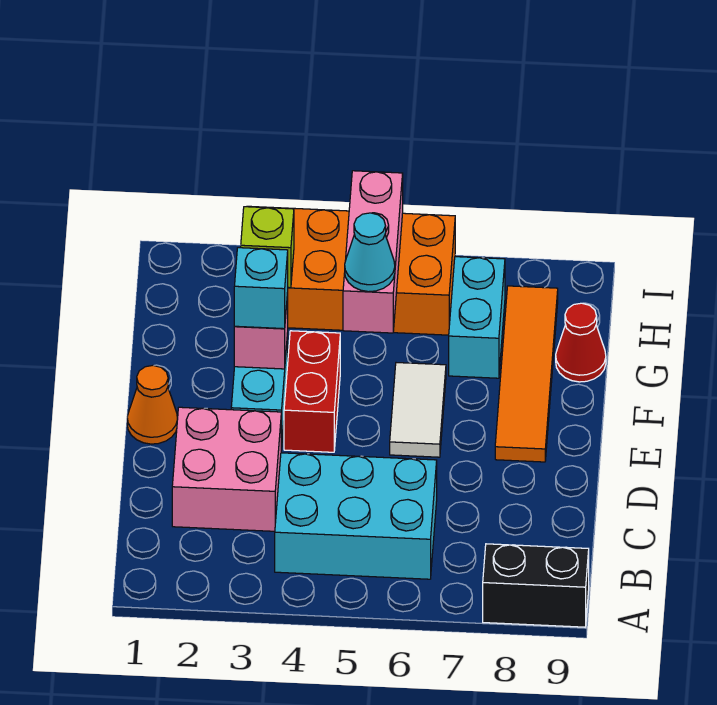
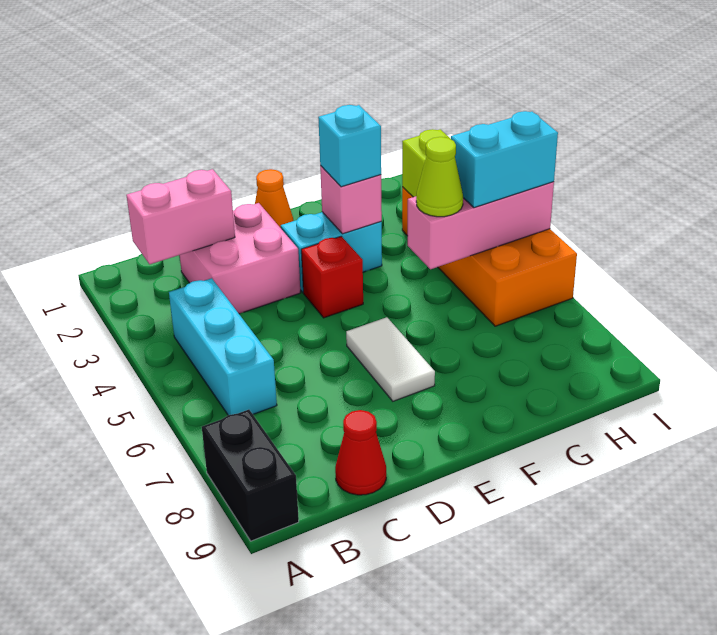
none -> pink brick B2:C2 level 2
cyan brick B4:C6 level 1 -> cyan brick B4:B6 level 1
red brick E4:F4 level 1 -> red brick E4 level 1
white tile E6:F6 level 1 -> white tile E6:E7 level 1
orange tile E8:H8 level 1 -> none
cyan cone G5 level 3 -> lime cone G5 level 3
cyan brick G7:H7 level 1 -> cyan brick H5:I5 level 3
red cone G9 level 1 -> red cone C9 level 1

